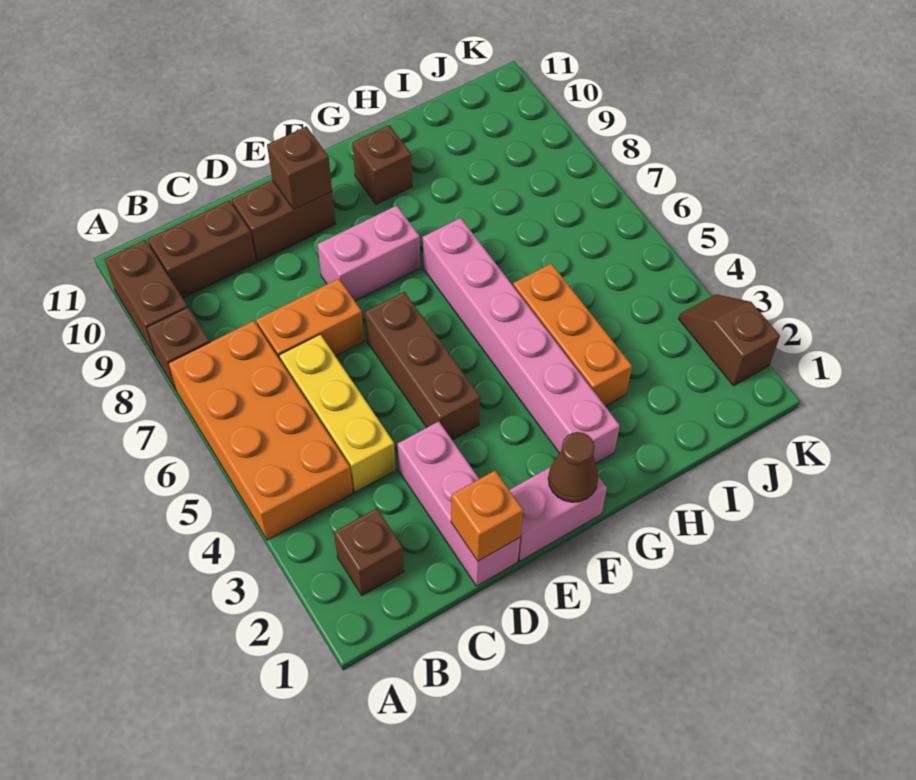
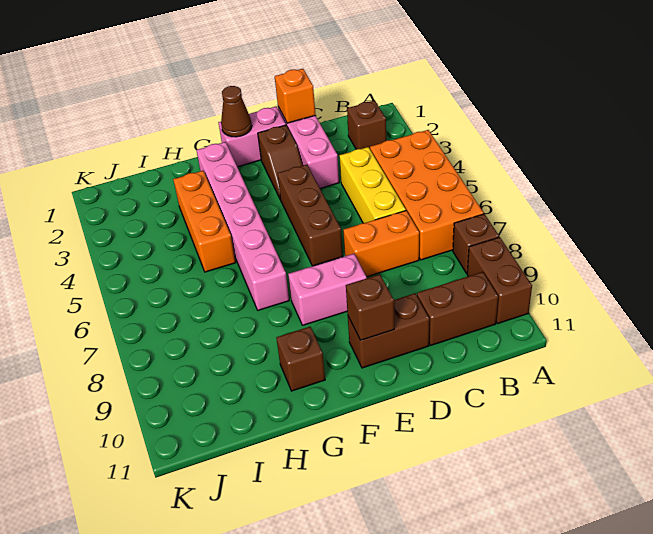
brown slope K2:K3 level 1 top 2 -> brown slope E2:E3 level 1 top 2

